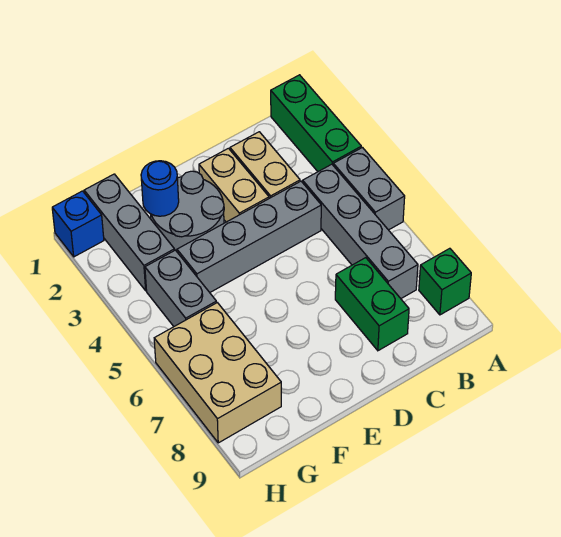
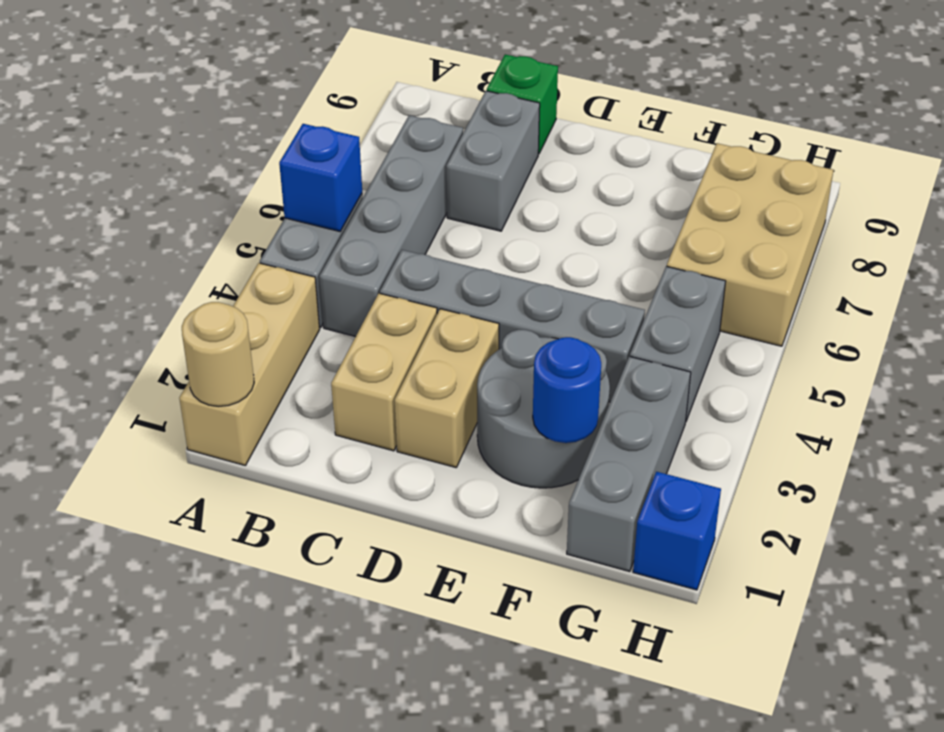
green brick A1:A3 level 1 -> tan brick A1:A3 level 1
none -> tan round brick A1 level 2
none -> blue brick A5 level 2
green brick A8 level 1 -> green brick C9 level 1
green brick C7:C8 level 1 -> grey brick C7:C8 level 1

